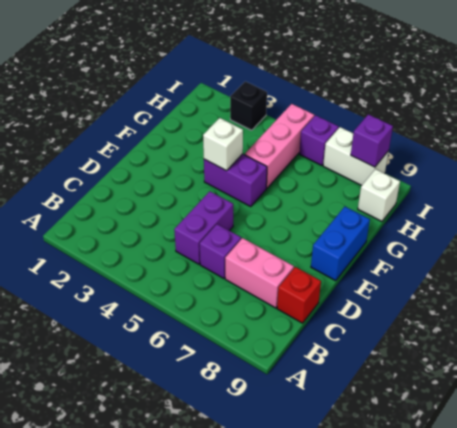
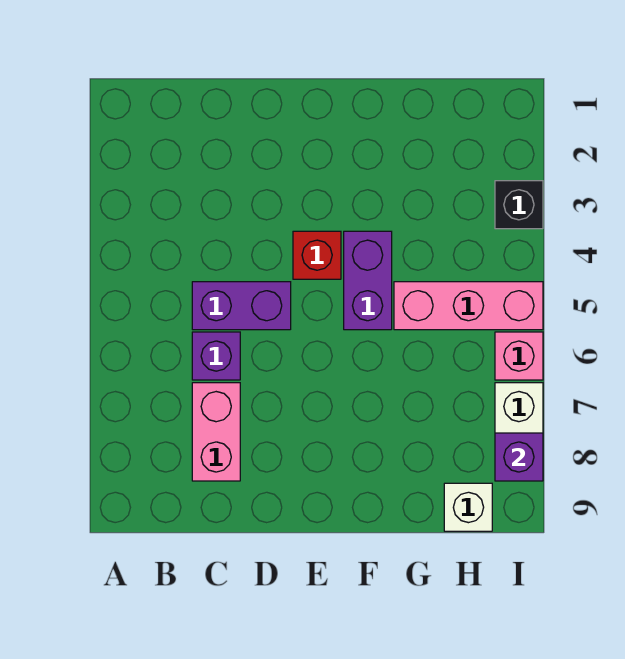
red brick C9 level 1 -> red brick E4 level 1
blue brick E9:F9 level 1 -> none
white brick F4 level 2 -> none
purple brick I6 level 1 -> pink brick I6 level 1

